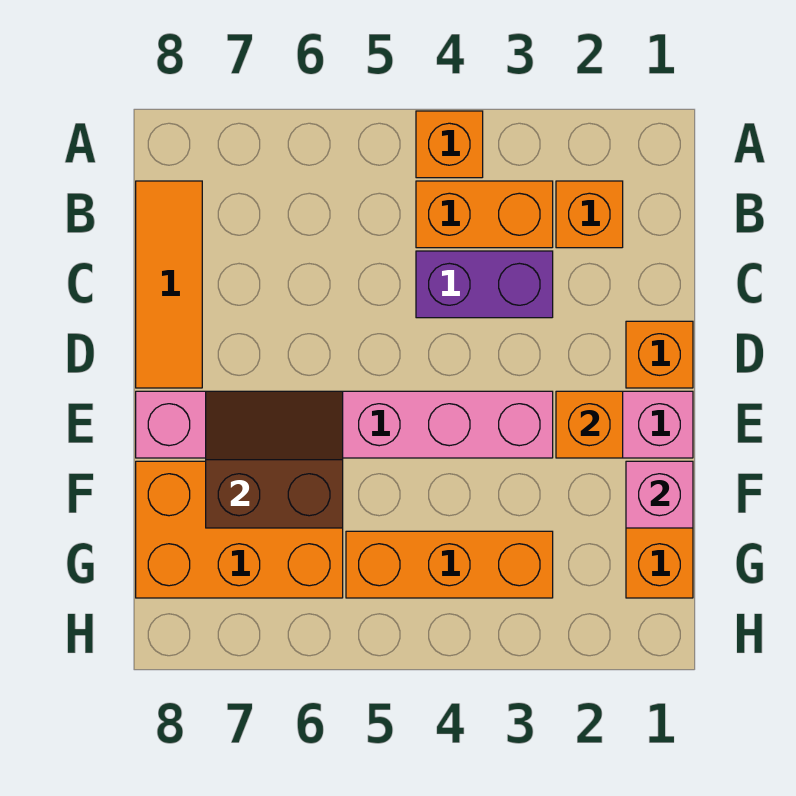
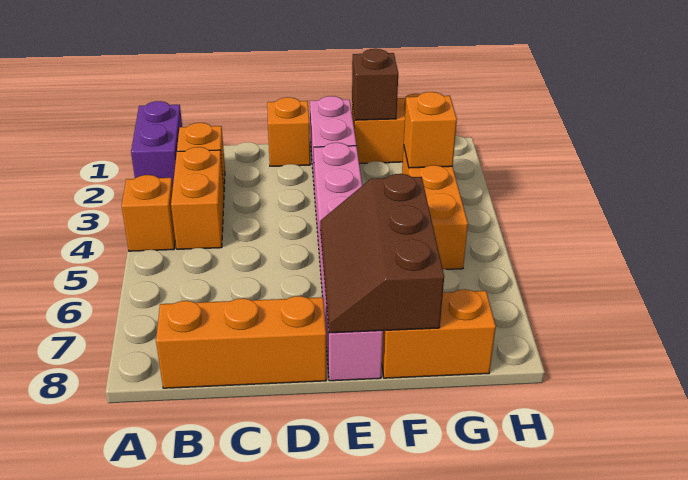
orange tile B8:D8 level 1 -> orange brick B8:D8 level 1
purple brick C3:C4 level 1 -> purple brick A1:A2 level 1
orange brick E2 level 2 -> orange brick G3 level 2
brown slope E6:F7 level 2 top F -> brown slope E6:F8 level 2 top F
pink brick F1 level 2 -> brown brick F1 level 2
orange brick F6:G8 level 1 -> orange brick F8:G8 level 1

